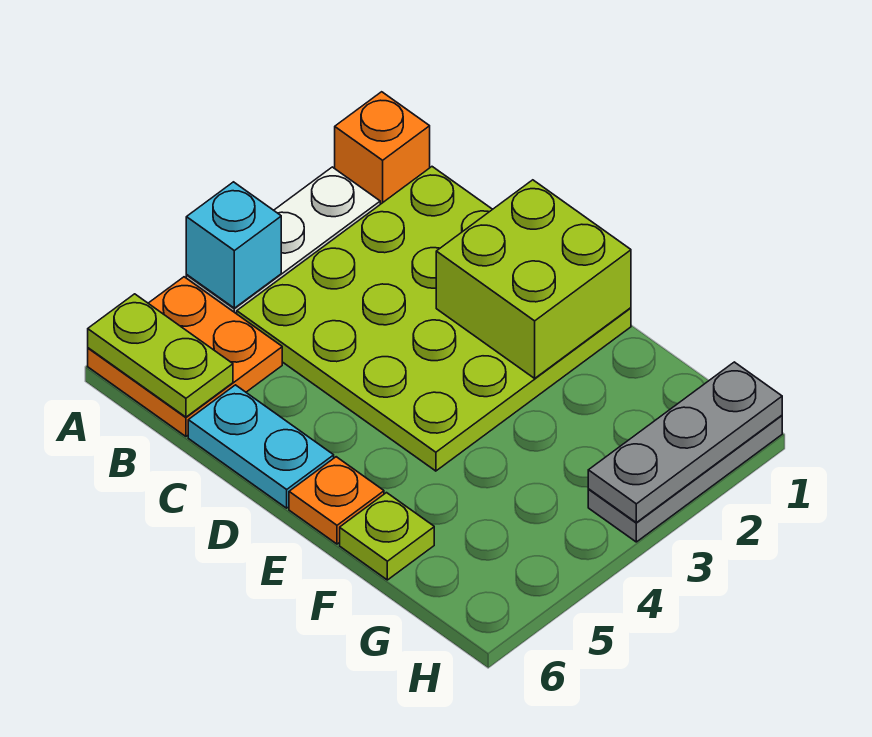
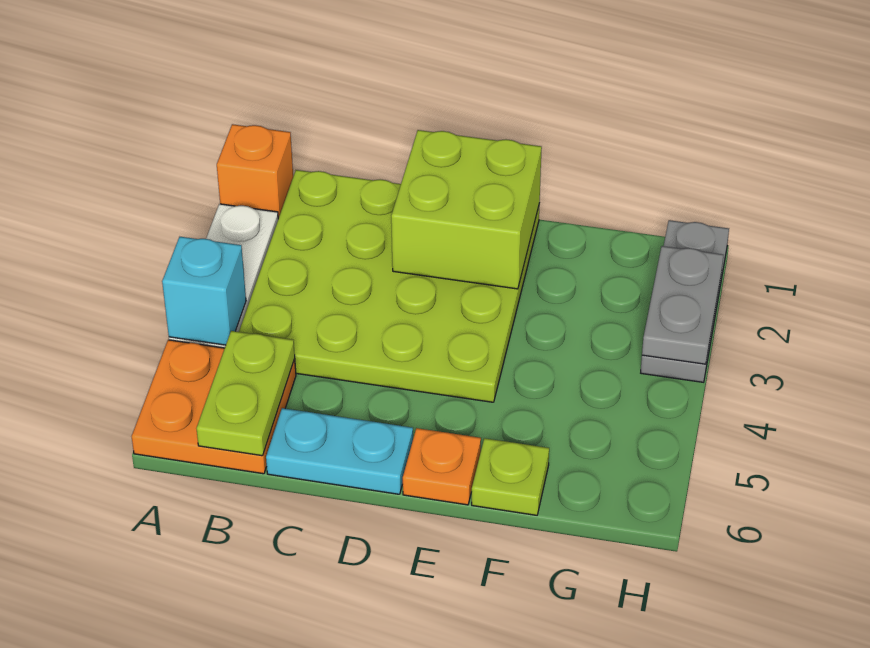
lime plate A6:B6 level 2 -> lime plate B5:B6 level 2
grey plate H1:H3 level 2 -> grey plate H2:H3 level 2

